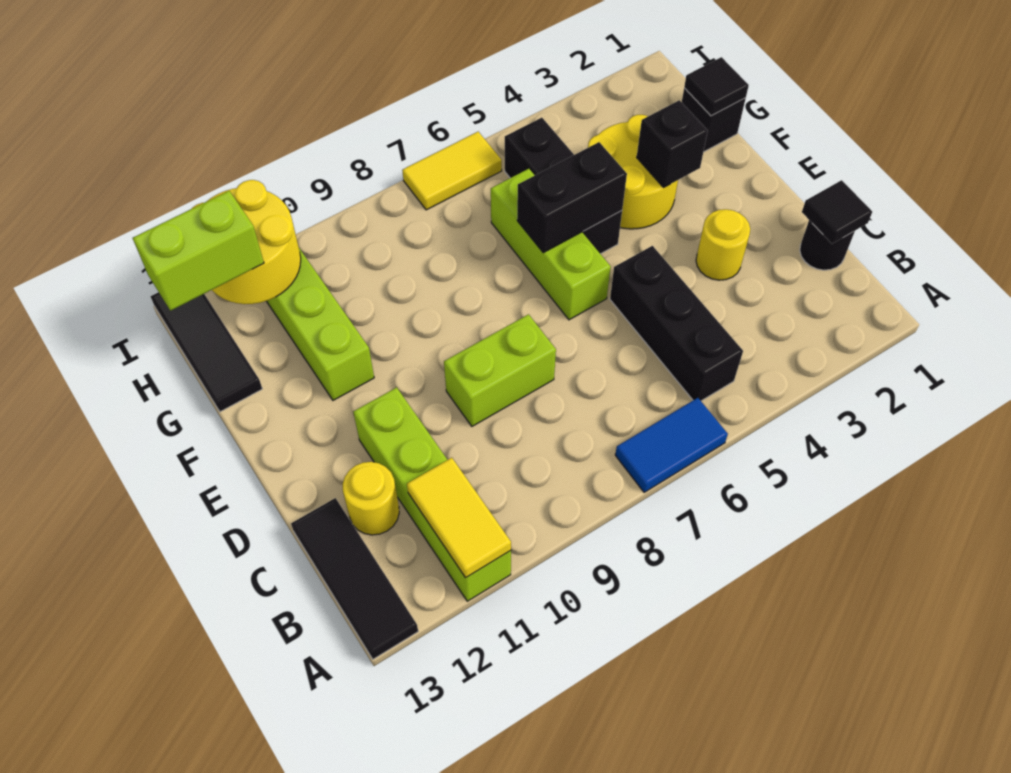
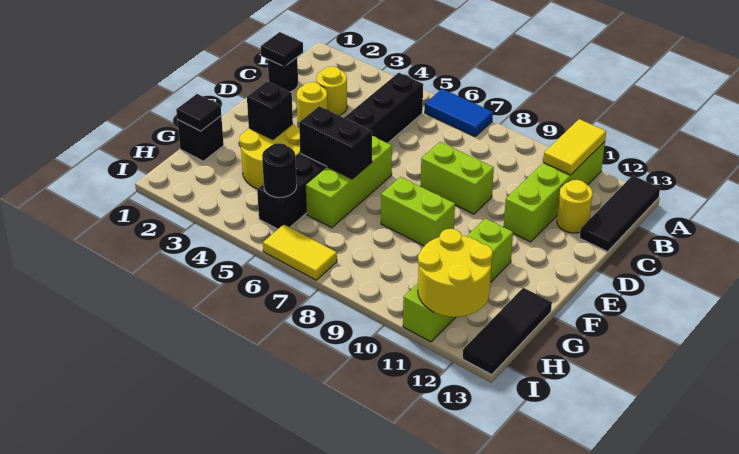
none -> yellow round brick C3 level 1
none -> black round brick H5 level 2
lime brick H12:H13 level 3 -> lime brick F8:F9 level 1

